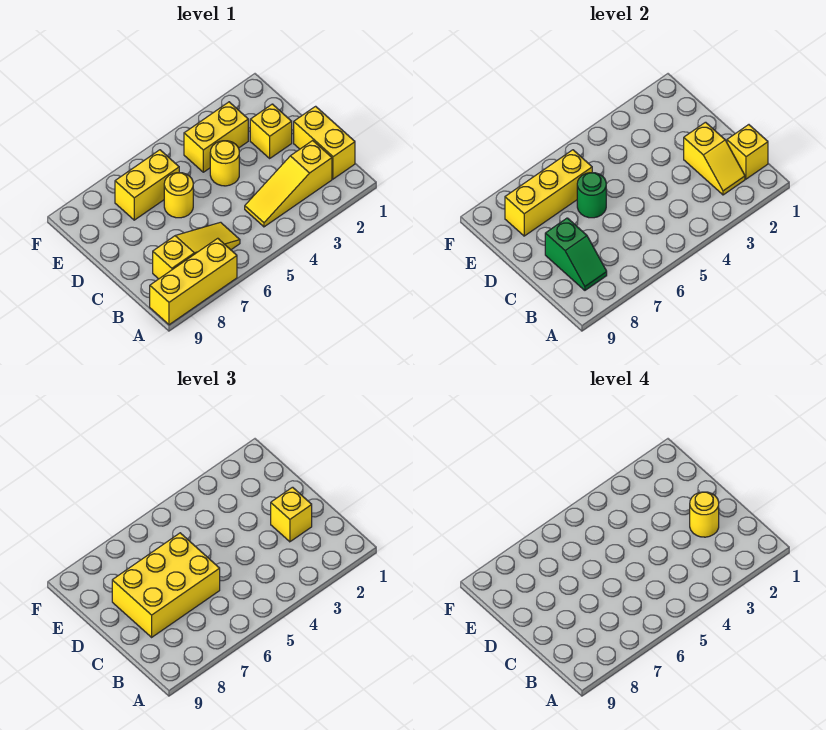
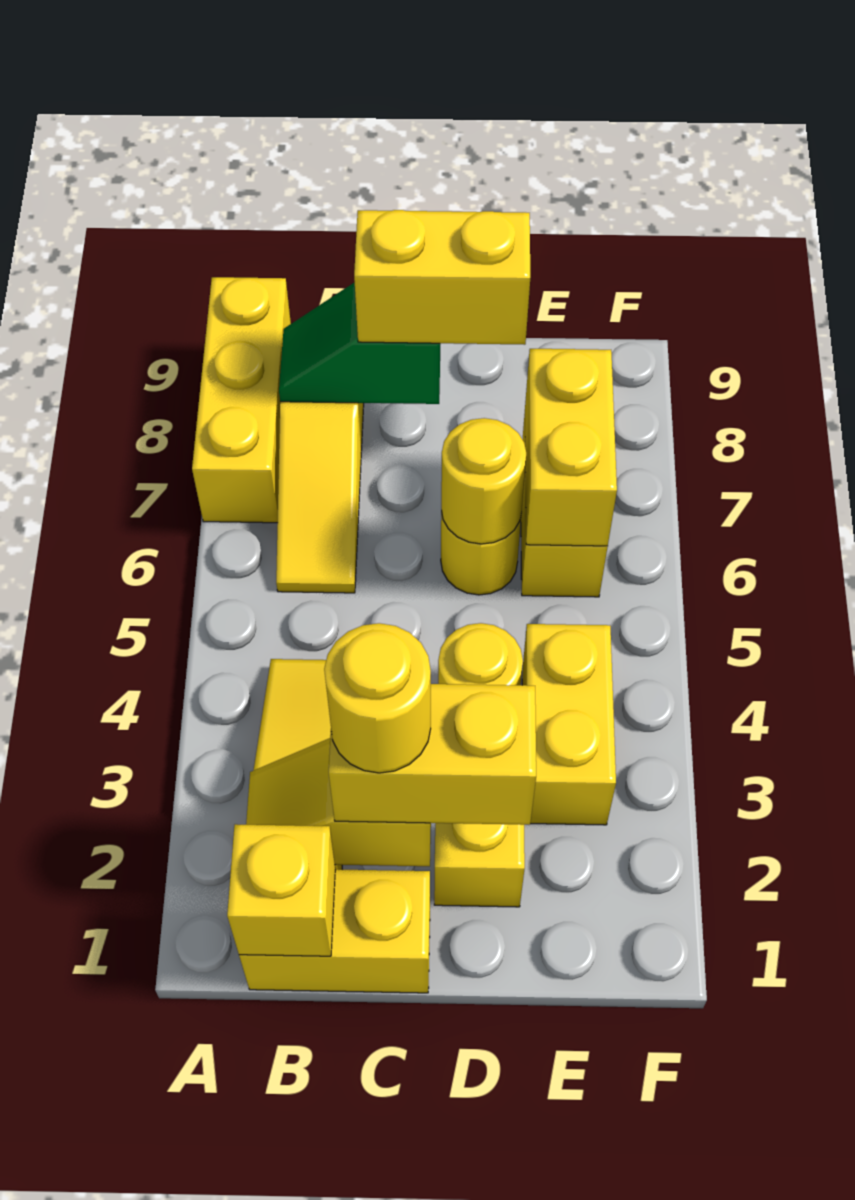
yellow brick C2 level 3 -> yellow brick C2:D2 level 3
yellow brick C6:D8 level 3 -> yellow brick C8:D8 level 3
green round brick D6 level 2 -> yellow round brick D6 level 2
yellow brick E6:E8 level 2 -> yellow brick E6:E7 level 2

